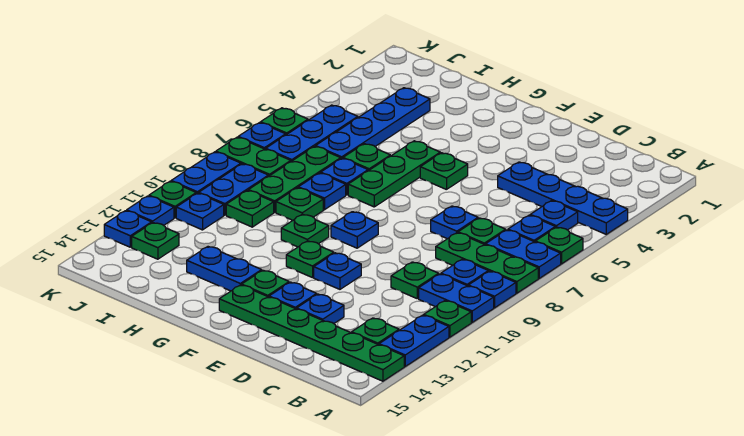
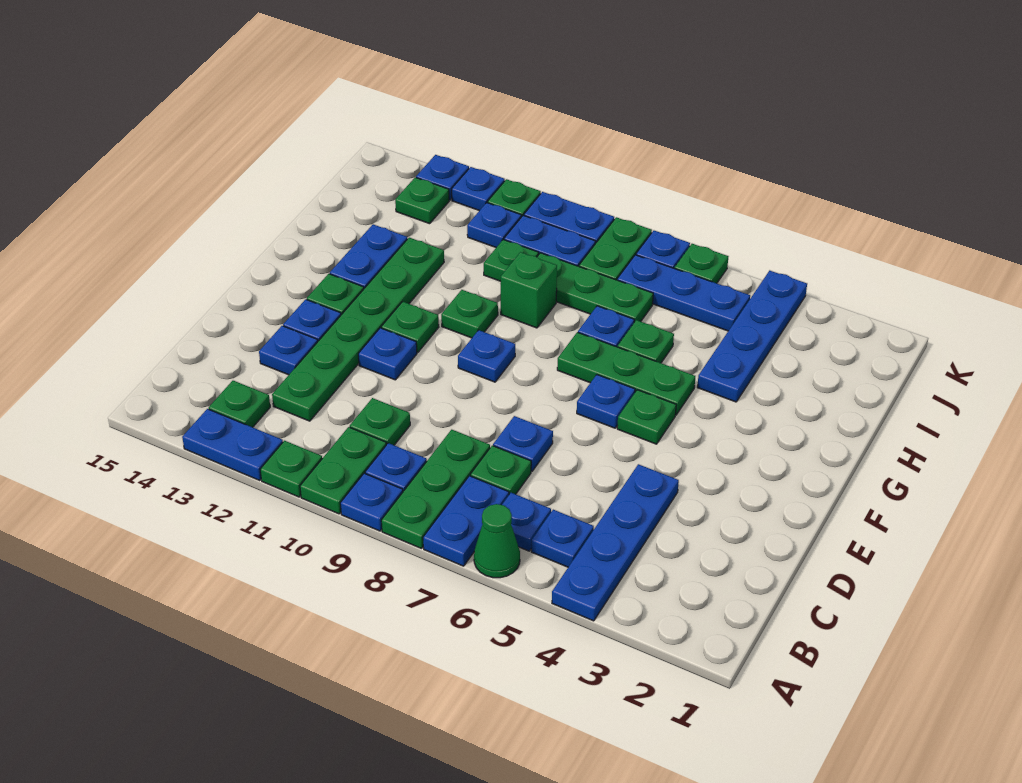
green plate A6 level 1 -> green cone A6 level 1
blue plate A10:B10 level 1 -> green plate A10:B10 level 1
green plate A14:F14 level 1 -> green plate C12:H12 level 1
blue plate H8 level 1 -> blue plate F6 level 1
green plate H9 level 1 -> green brick H9 level 1
blue plate I3:I6 level 1 -> blue plate H4:K4 level 1

